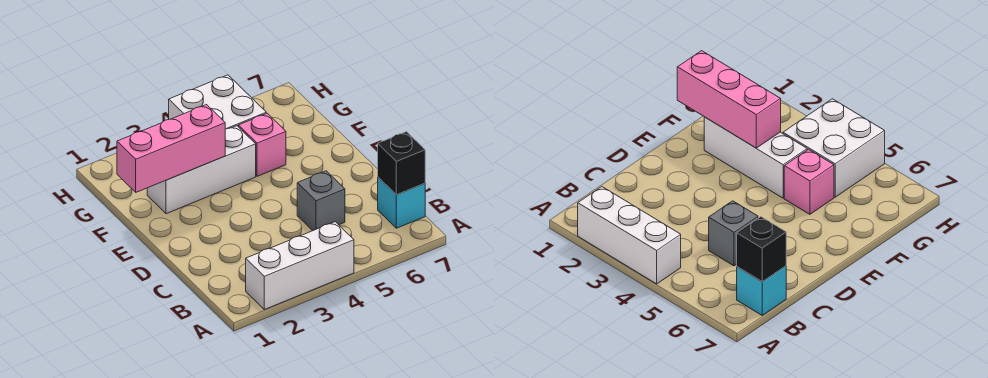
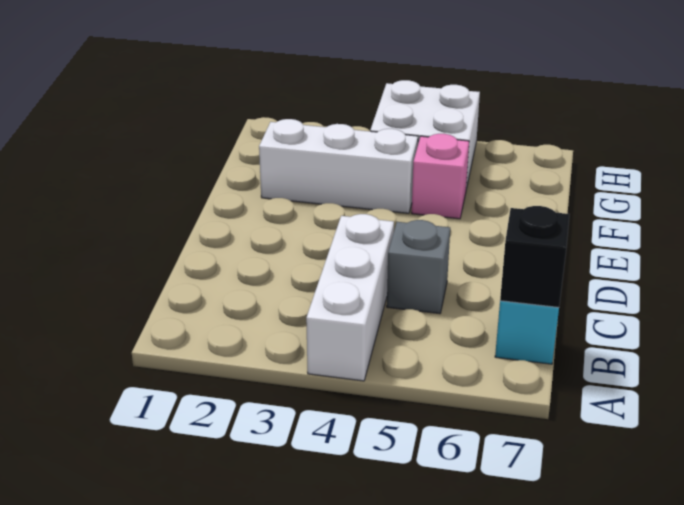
white brick A2:A4 level 1 -> white brick A4:C4 level 1
pink brick F1:F3 level 2 -> none

